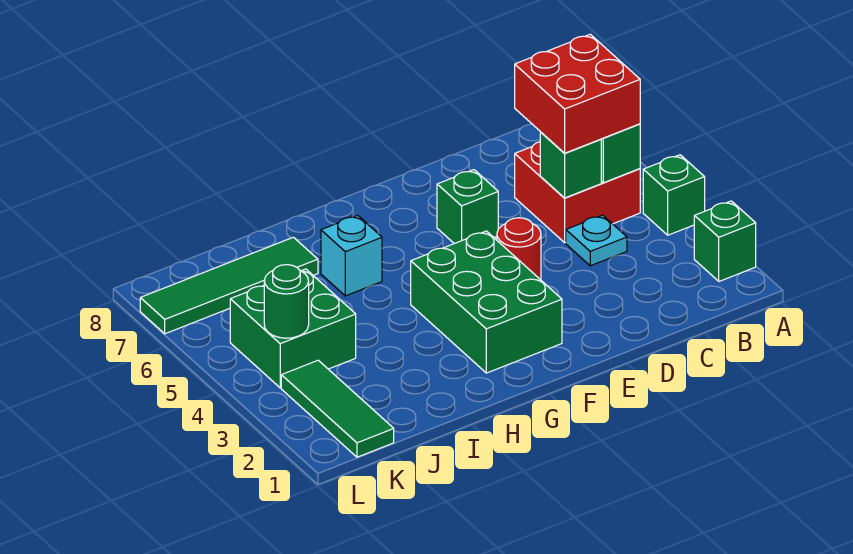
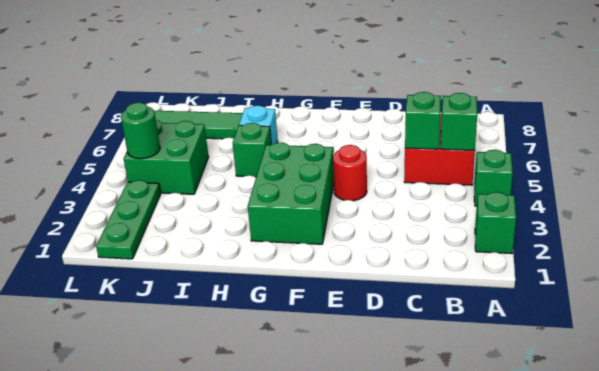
red brick B5:C6 level 3 -> none
cyan plate C4 level 1 -> none
green brick E6 level 1 -> green brick H5 level 1
green tile K1:K3 level 1 -> green plate K1:K3 level 1

